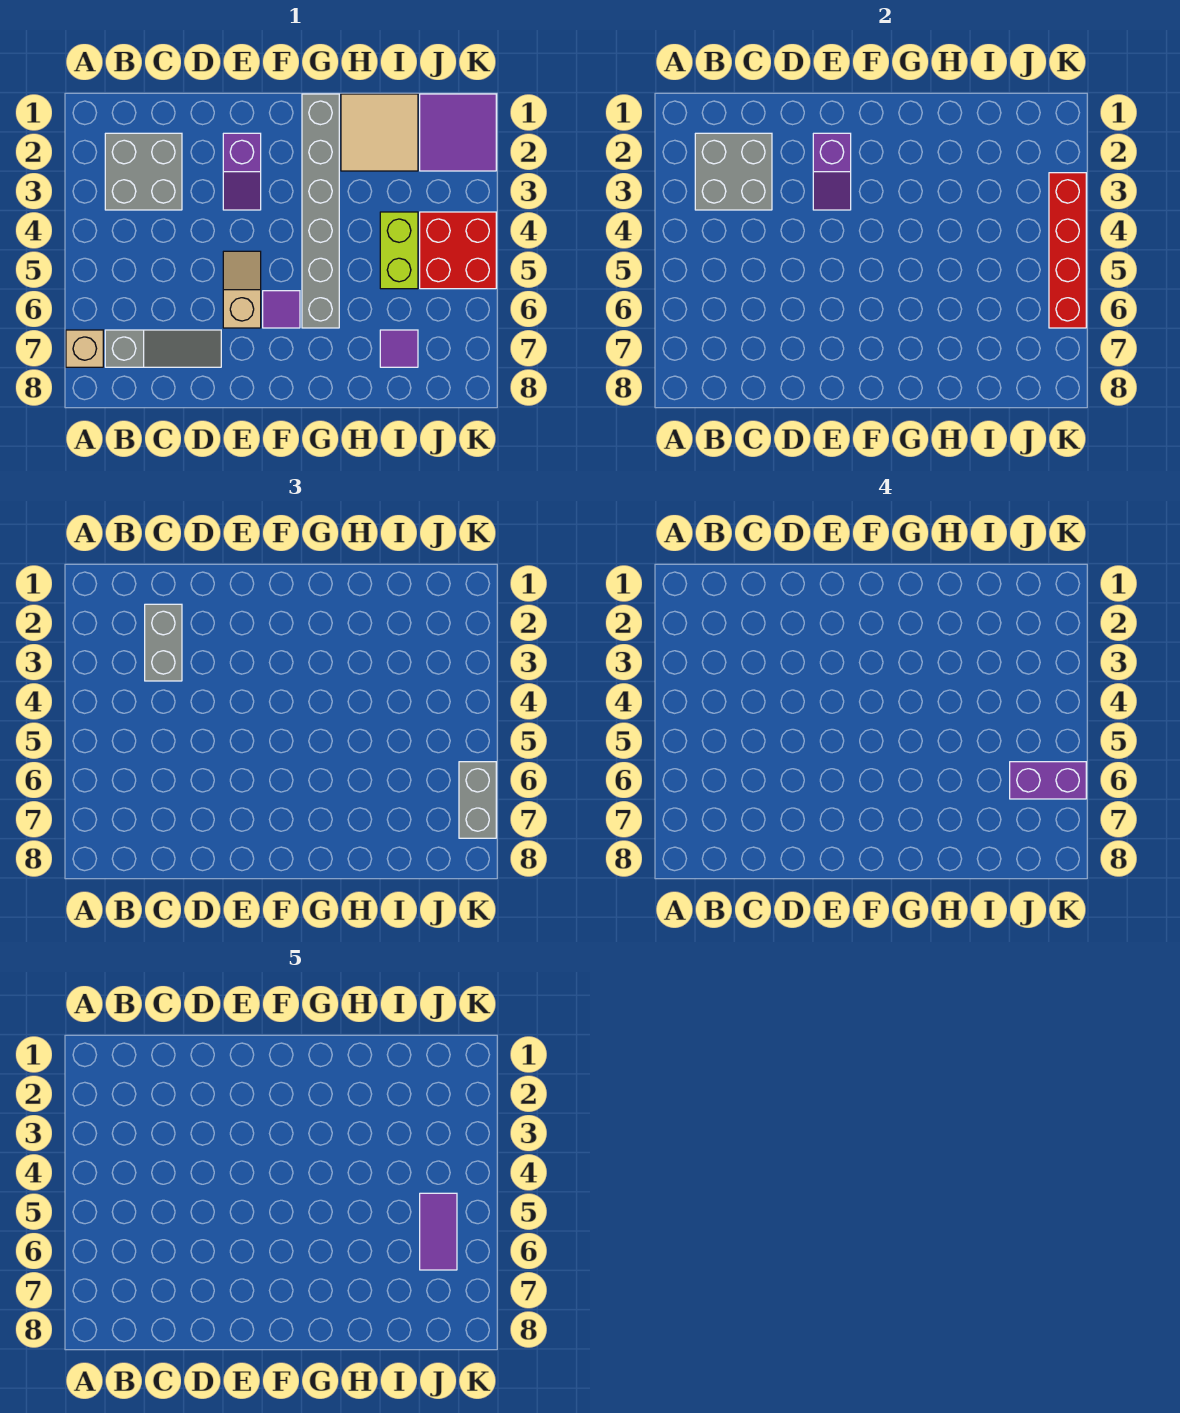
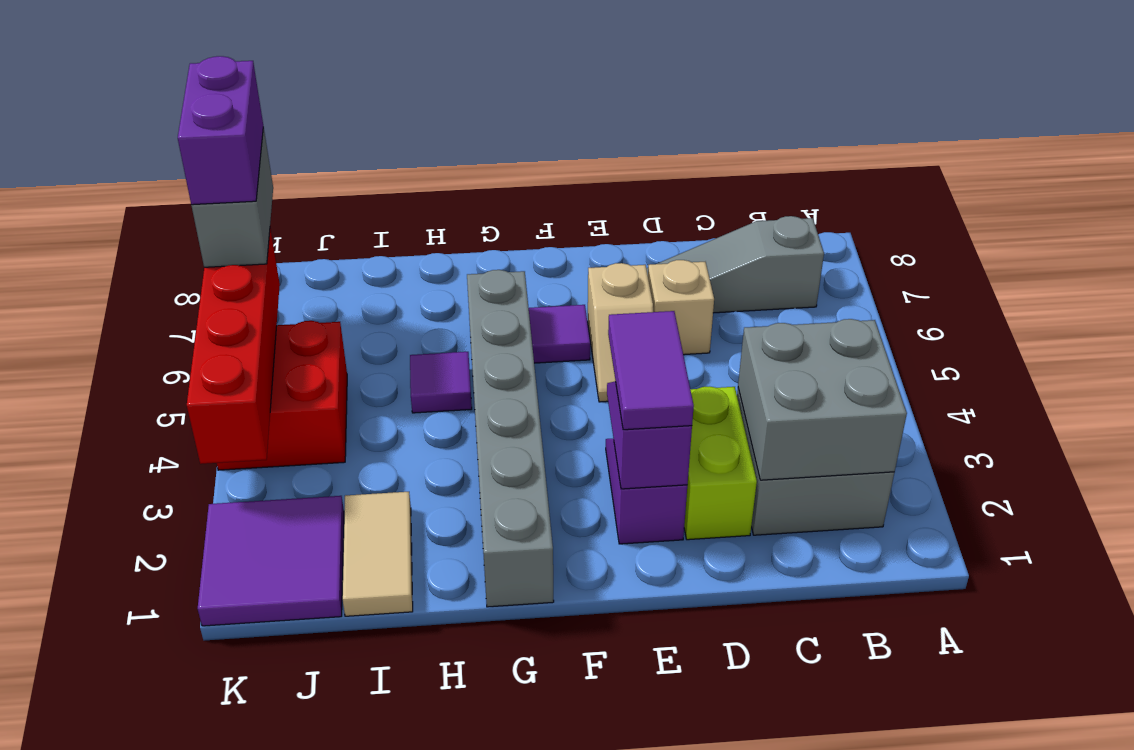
tan brick A7 level 1 -> tan brick D6 level 1
grey brick C2:C3 level 3 -> none
tan tile H1:I2 level 1 -> tan tile I1:I2 level 1
lime brick I4:I5 level 1 -> lime brick D2:D3 level 1
purple tile I7 level 1 -> purple tile H5 level 1
purple tile J5:J6 level 5 -> purple tile E2:E3 level 3
purple brick J6:K6 level 4 -> purple brick K6:K7 level 4

